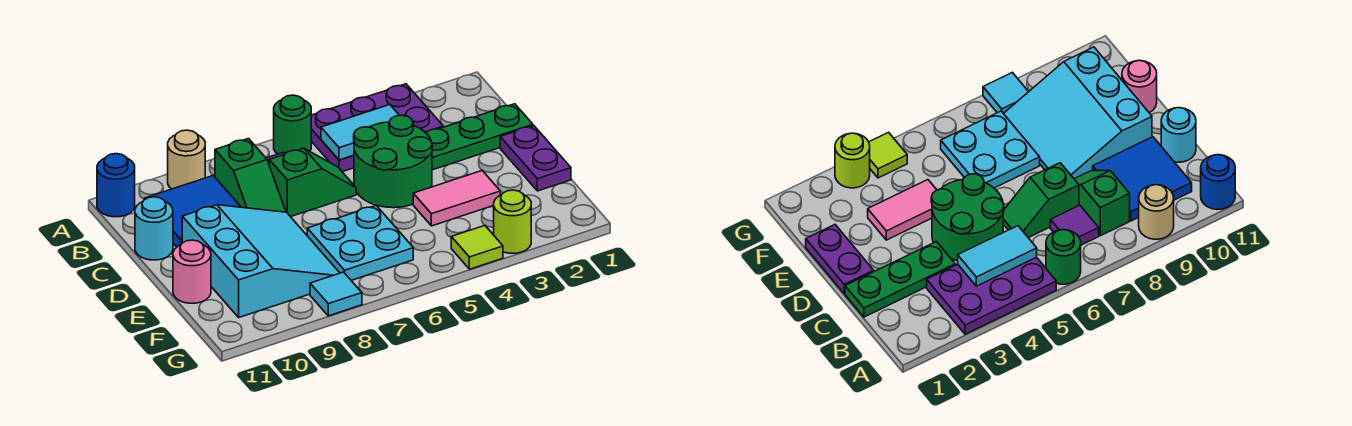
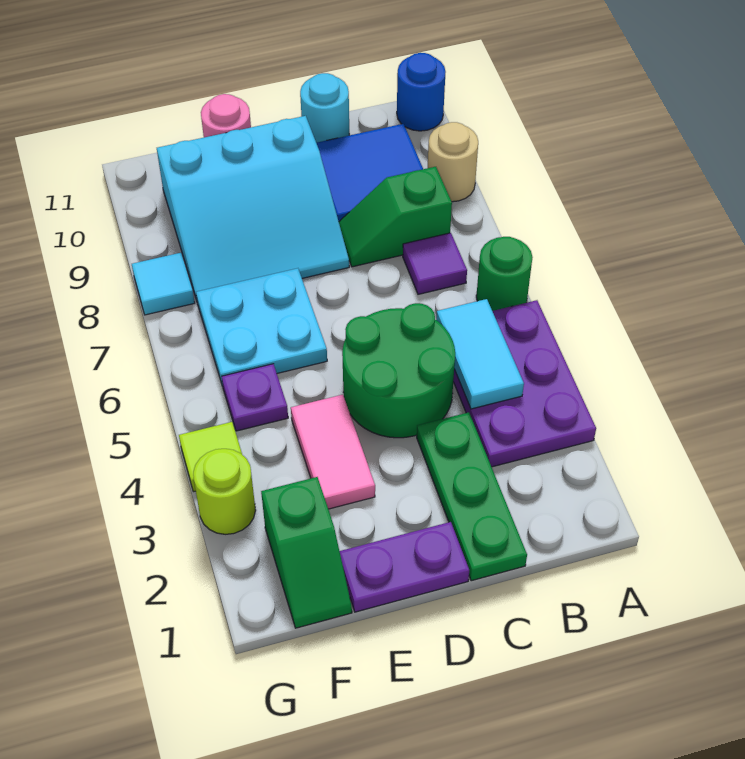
green slope C6:C7 level 1 top 7 -> green slope F1:F2 level 1 top 2
none -> purple plate F5 level 1

